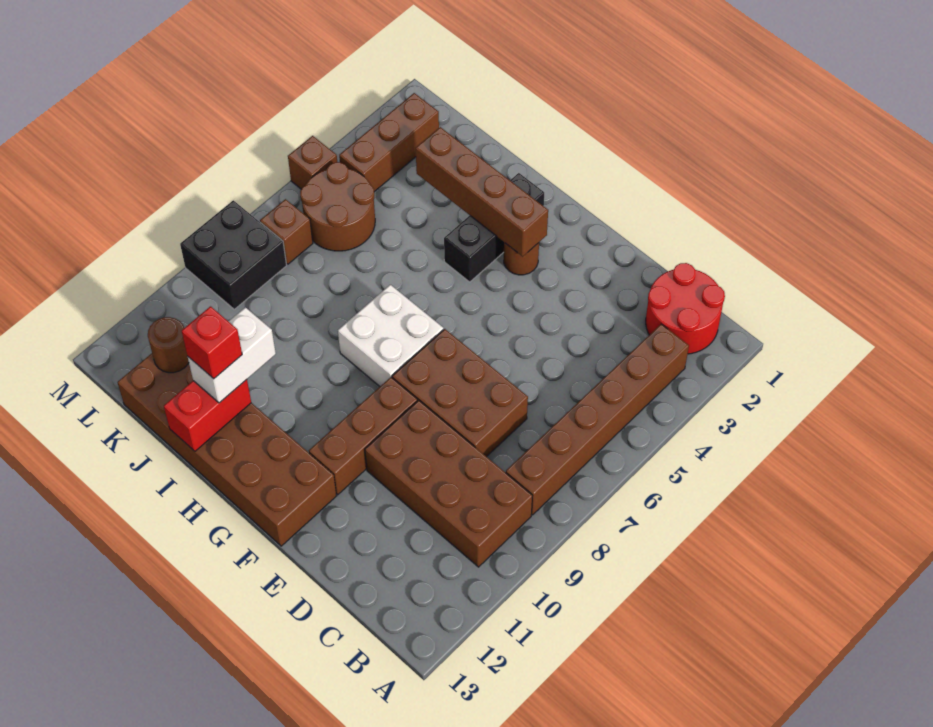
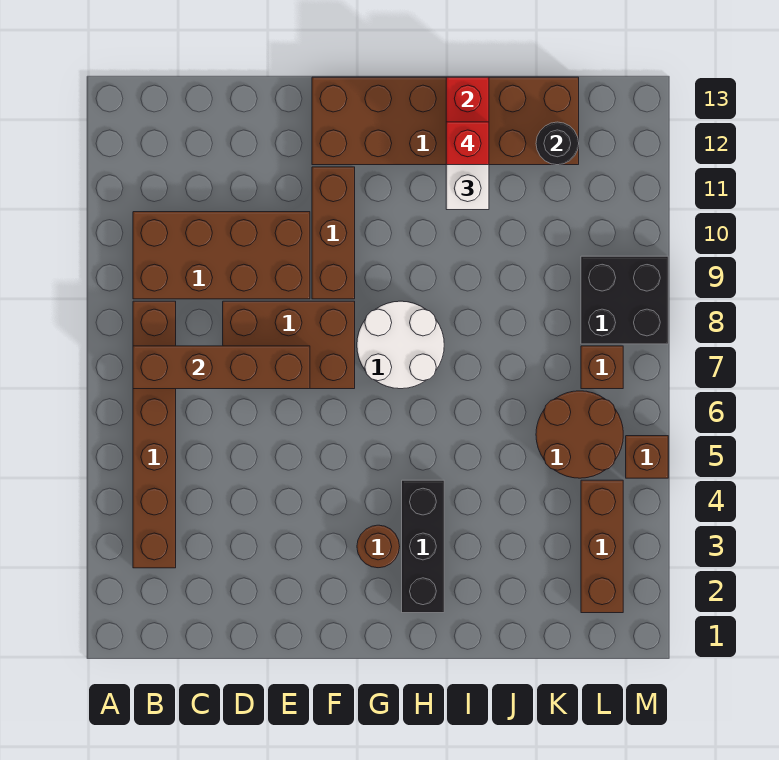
red round brick B1:C2 level 1 -> none
brown brick G3:J3 level 2 -> brown brick B7:E7 level 2
white brick G7:H8 level 1 -> white round brick G7:H8 level 1
brown round brick K12 level 2 -> black round brick K12 level 2

